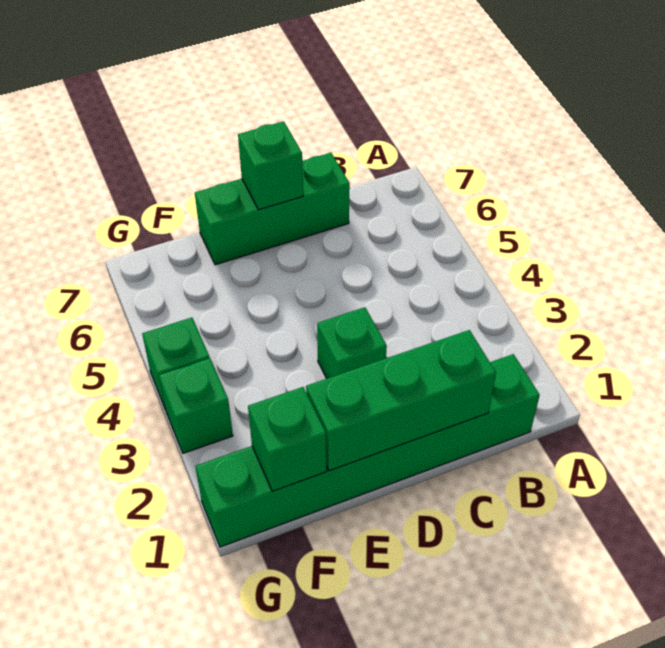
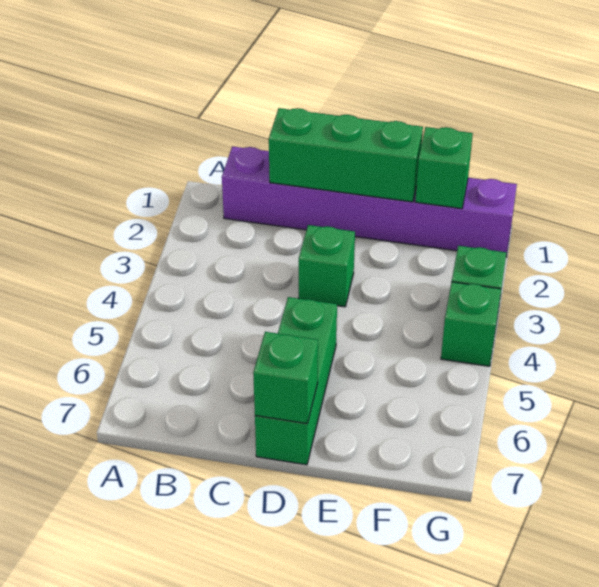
green brick B1:G1 level 1 -> purple brick B1:G1 level 1
green brick C7:E7 level 1 -> green brick D5:D7 level 1

